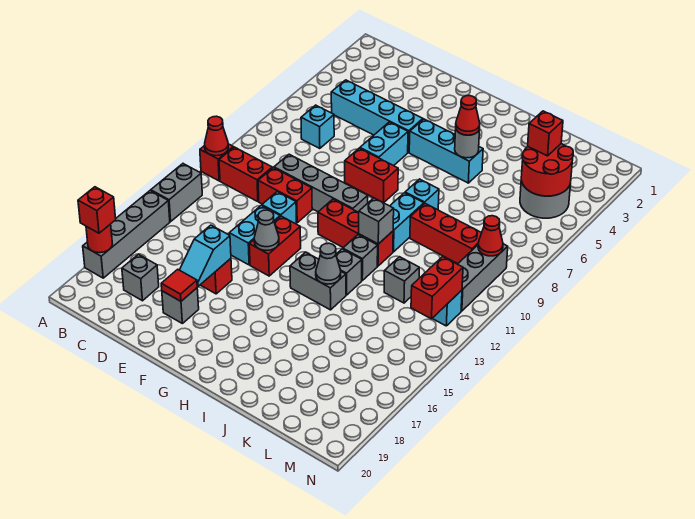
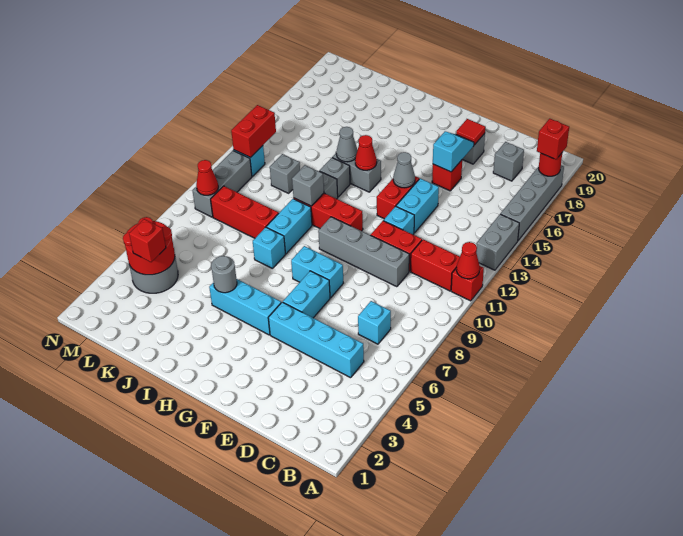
red brick F8:G8 level 1 -> cyan brick F8:G8 level 1
red cone I5 level 3 -> red cone H14 level 2

